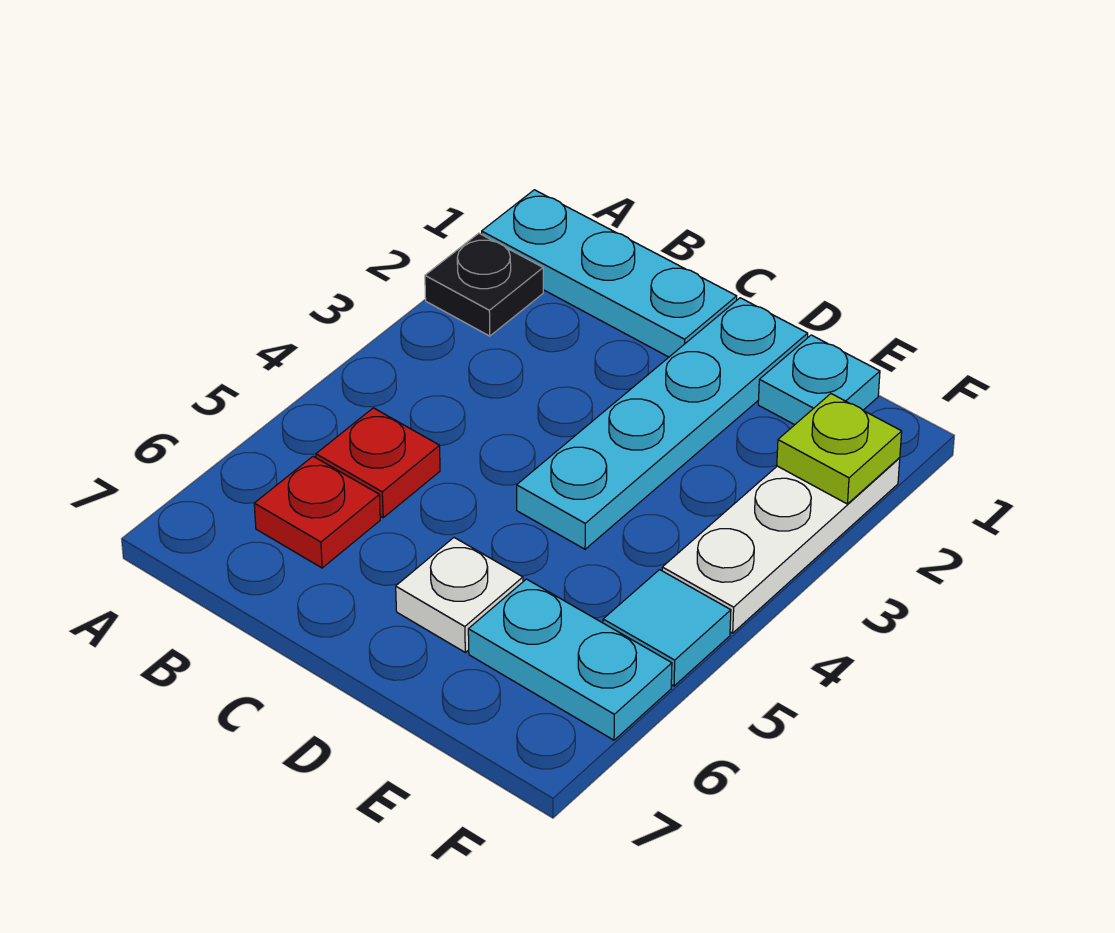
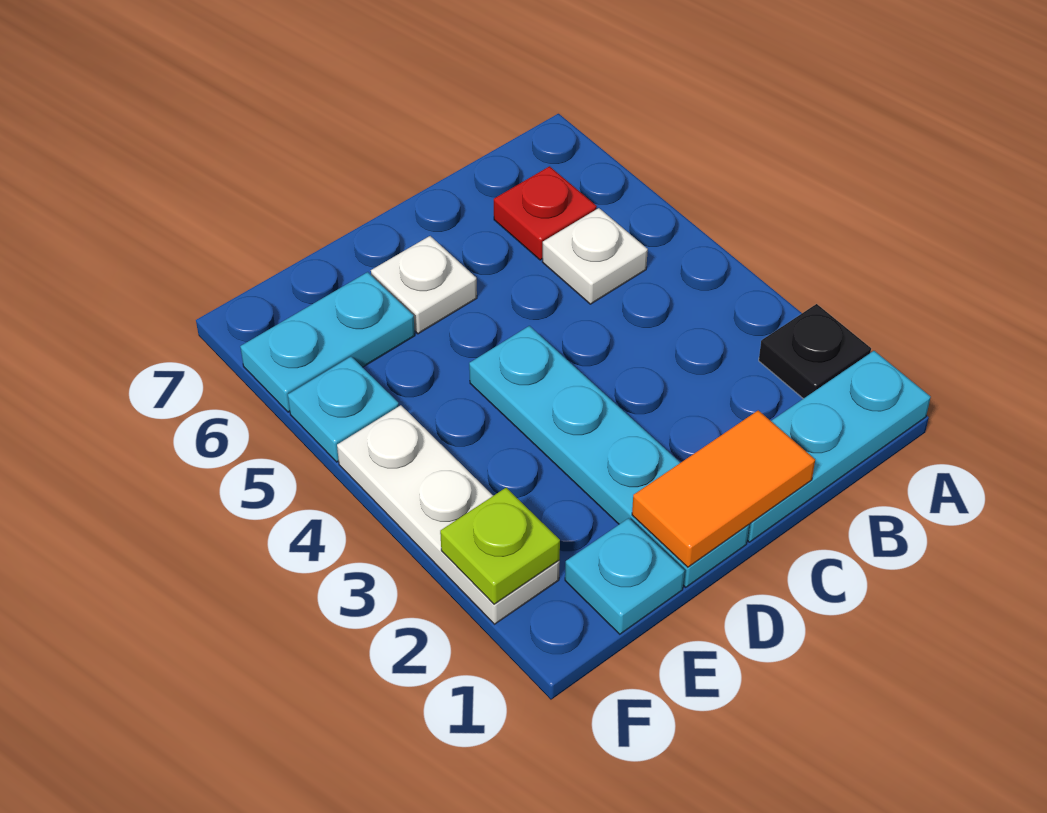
red plate B5 level 1 -> white plate B5 level 1
none -> orange tile C1:D1 level 2
cyan tile F5 level 1 -> cyan plate F5 level 1

